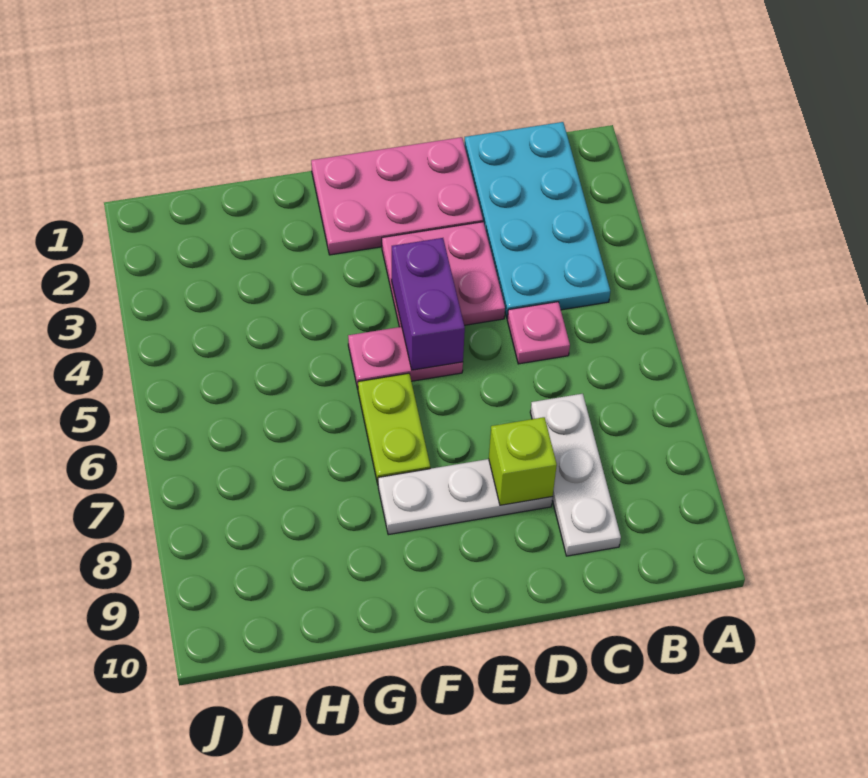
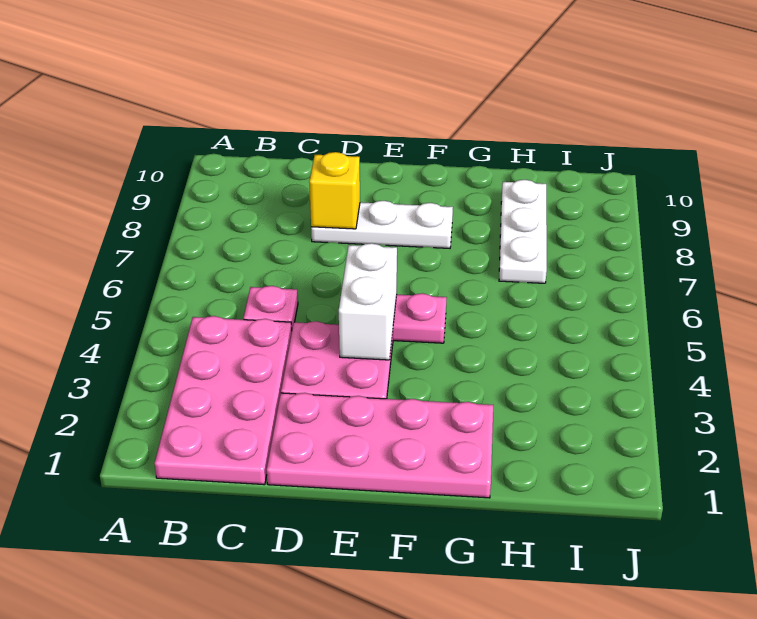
cyan plate B1:C4 level 1 -> pink plate B1:C4 level 1
white plate C7:C9 level 1 -> white plate H7:H9 level 1
pink plate D1:F2 level 1 -> pink plate D1:G2 level 1
lime brick D8 level 2 -> yellow brick D8 level 2
purple brick E4:E5 level 2 -> white brick E4:E5 level 2
lime plate F6:F7 level 1 -> none

